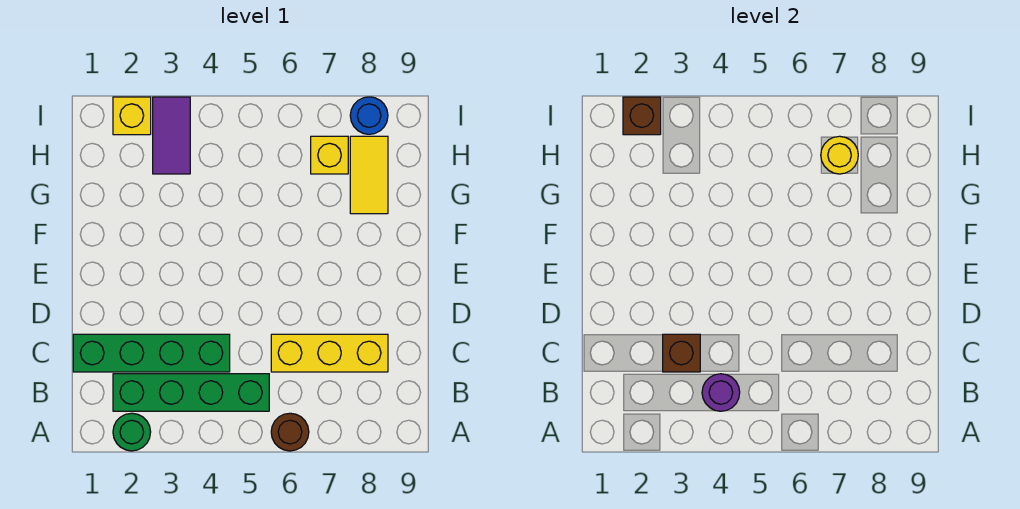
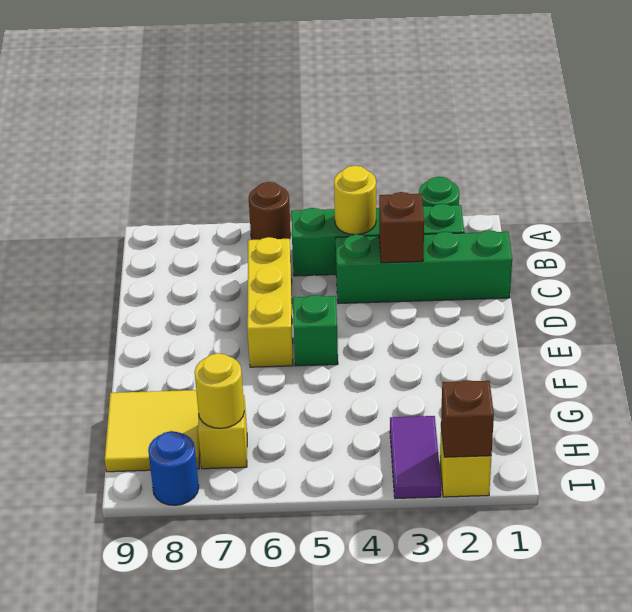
purple round brick B4 level 2 -> yellow round brick B4 level 2
yellow brick C6:C8 level 1 -> yellow brick C6:E6 level 1
none -> green brick E5 level 1
yellow tile G8:H8 level 1 -> yellow tile G8:H9 level 1

